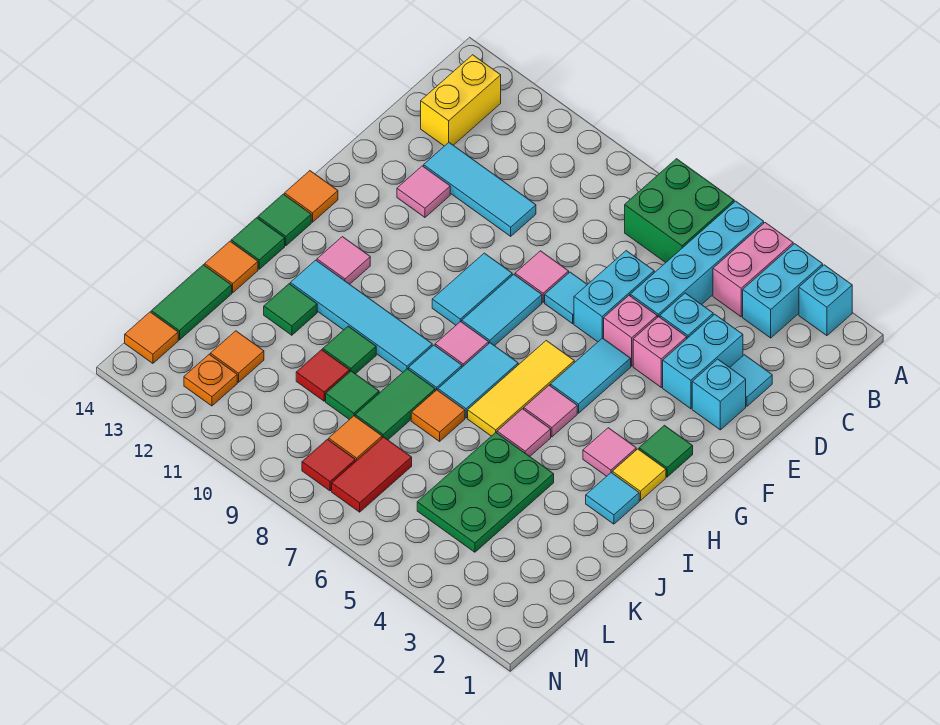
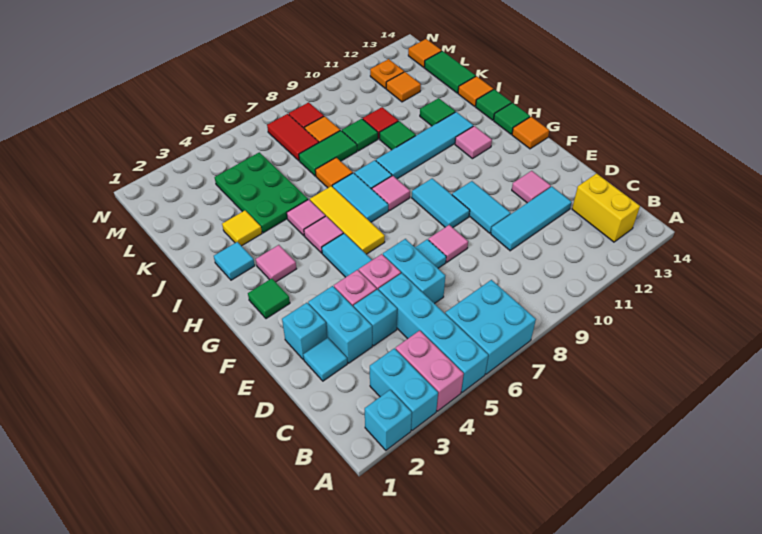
green brick A6:B7 level 1 -> cyan brick A6:B7 level 1
cyan tile F8:G8 level 1 -> cyan tile E10:F10 level 1
yellow tile H2 level 1 -> yellow tile J3 level 1
green tile J8:K8 level 1 -> green tile K7:K8 level 1

